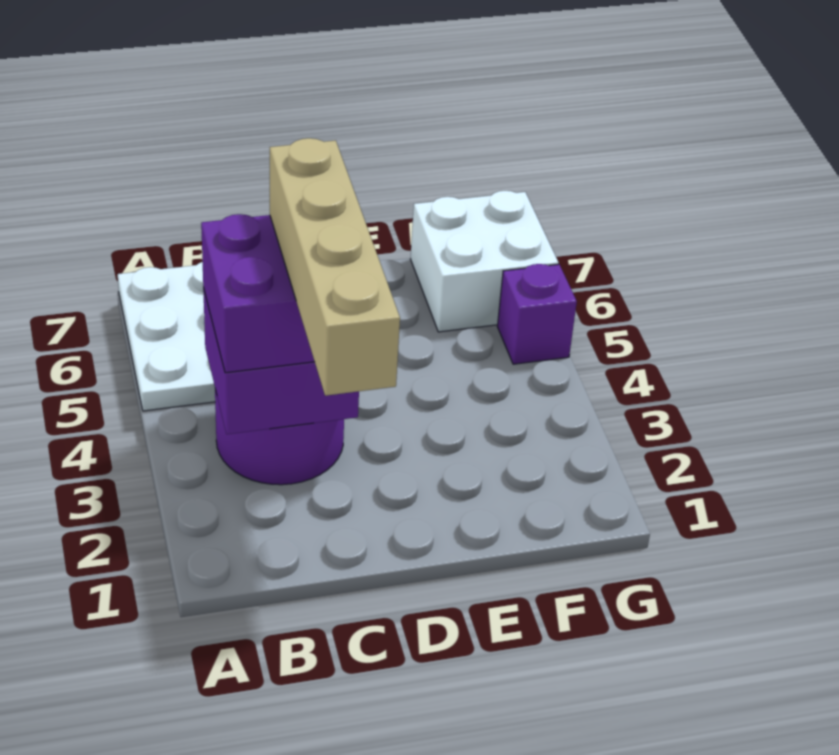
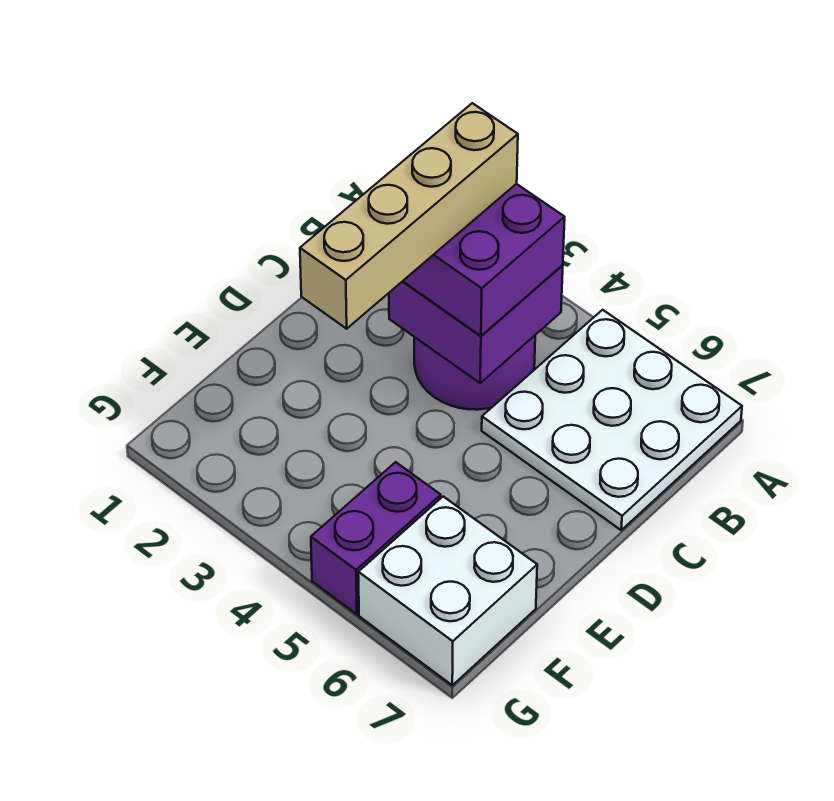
tan brick C1:C4 level 4 -> tan brick B3:E3 level 4
purple brick G5 level 1 -> purple brick F5:G5 level 1

